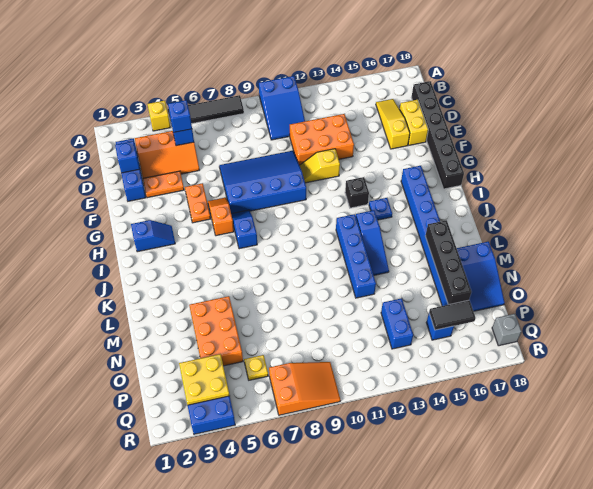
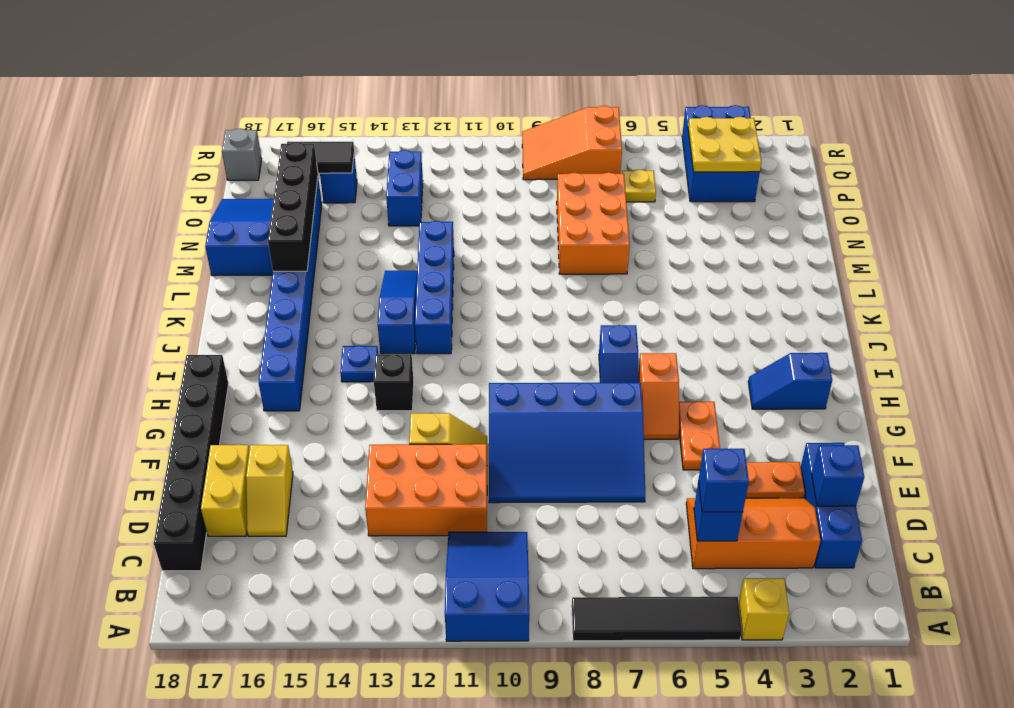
yellow slope C16:E16 level 1 top E -> yellow slope D16:E16 level 1 top E
orange brick M4:O5 level 1 -> orange brick M7:O8 level 1

